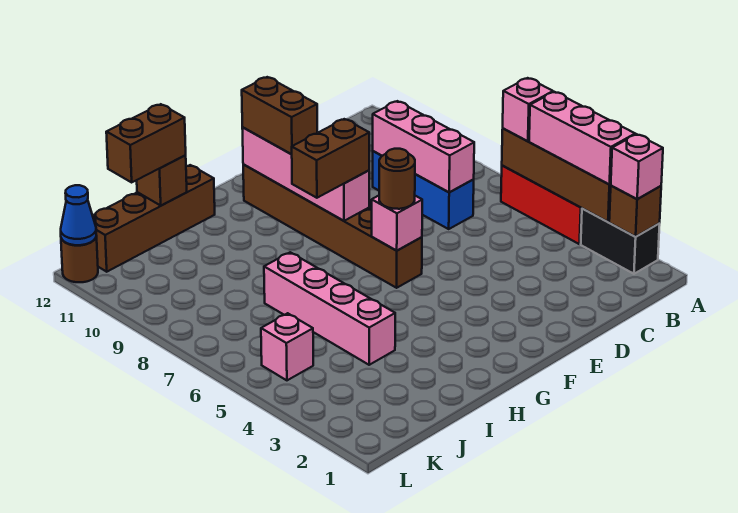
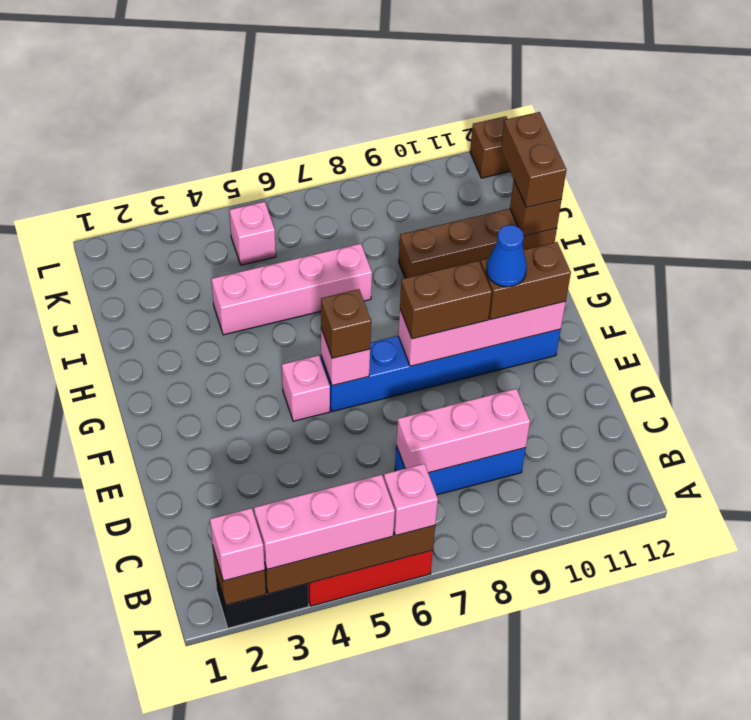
none -> pink brick F5 level 1
brown brick F6:F11 level 1 -> blue brick F6:F11 level 1
brown round brick F6 level 3 -> brown brick F6 level 3
brown brick F8:G8 level 3 -> brown brick F8:F9 level 3
brown brick H12:K12 level 1 -> brown brick I9:I12 level 1
brown round brick L12 level 1 -> brown brick L12 level 1
blue cone L12 level 2 -> blue cone F10 level 4

